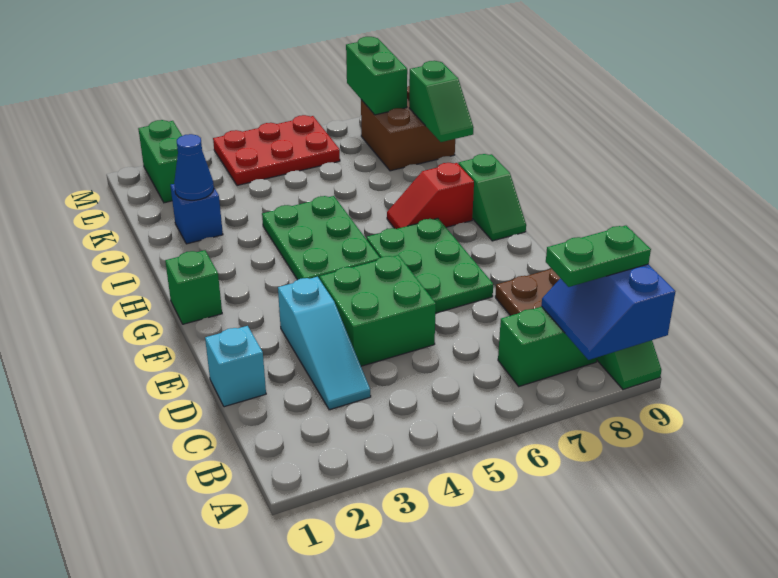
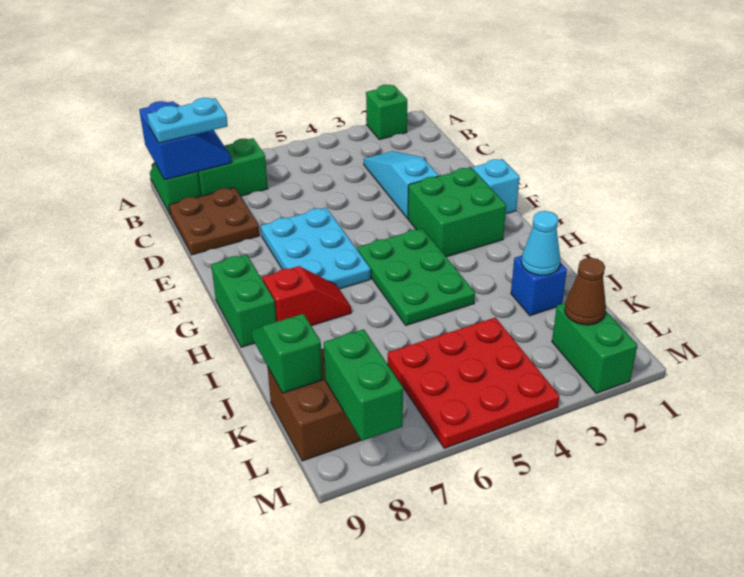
green plate B8:B9 level 3 -> cyan plate B8:B9 level 3
cyan brick D1 level 1 -> cyan brick F1 level 1
green brick D4:E5 level 1 -> green brick F2:G3 level 1
green plate E6:G7 level 1 -> cyan plate E6:G7 level 1
green brick G1 level 1 -> green brick A2 level 1
green slope G9:H9 level 1 top H -> green brick G9:H9 level 1
blue cone J2 level 2 -> cyan cone J2 level 2
none -> brown cone L2 level 2
red plate L4:M6 level 1 -> red plate K4:M6 level 1

